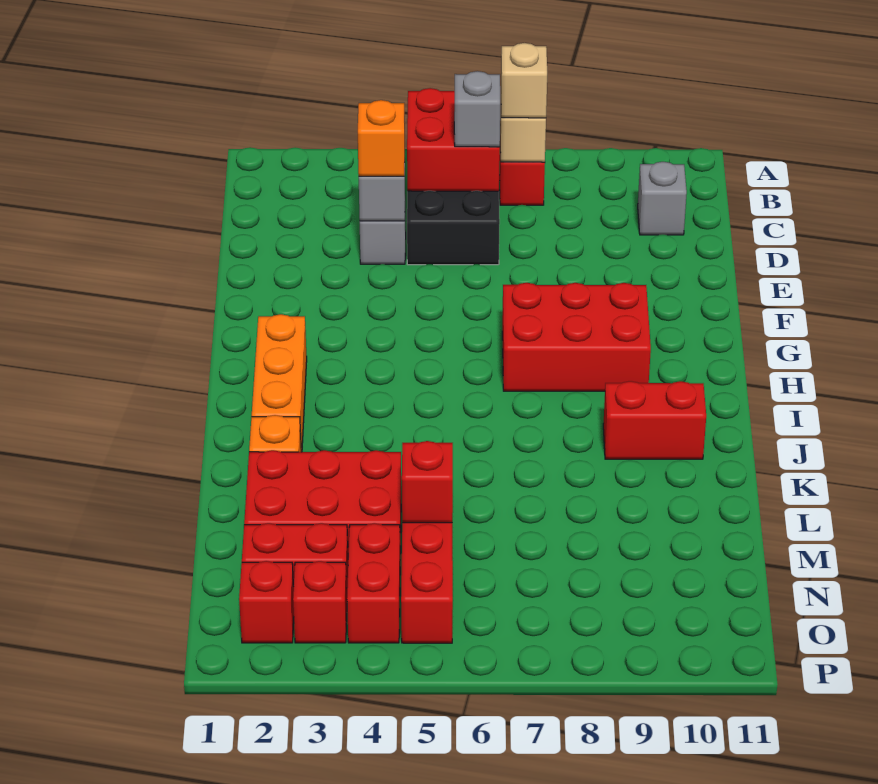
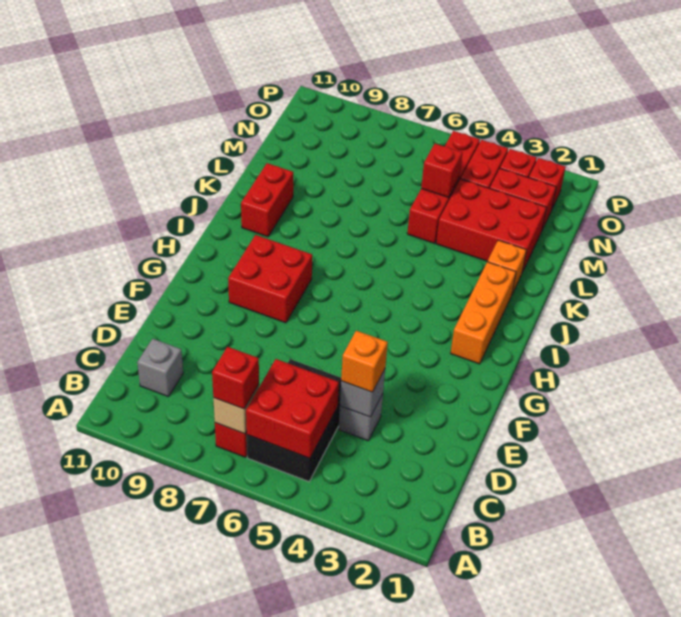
tan brick B7 level 3 -> red brick B7 level 3
grey brick C6 level 3 -> none
red brick G7:H9 level 1 -> red brick G8:H9 level 1
red brick J9:J10 level 1 -> red brick J10:K10 level 1

